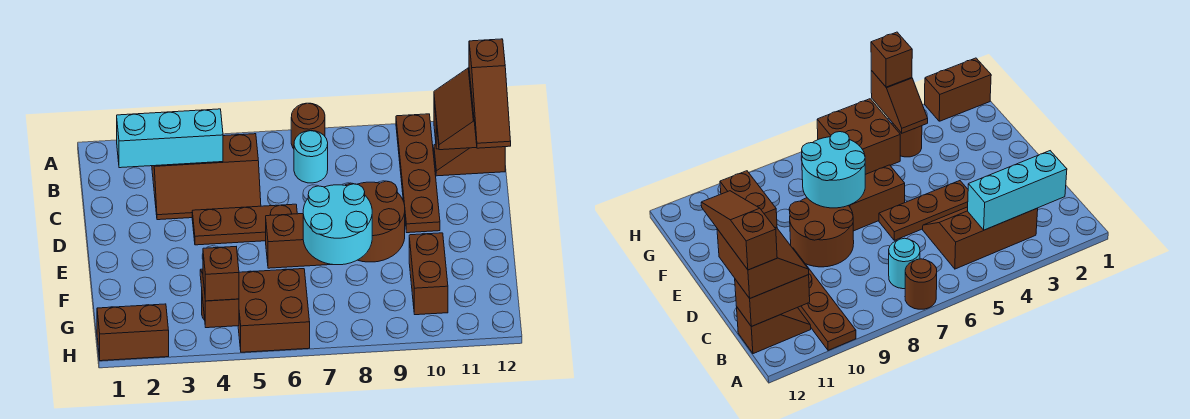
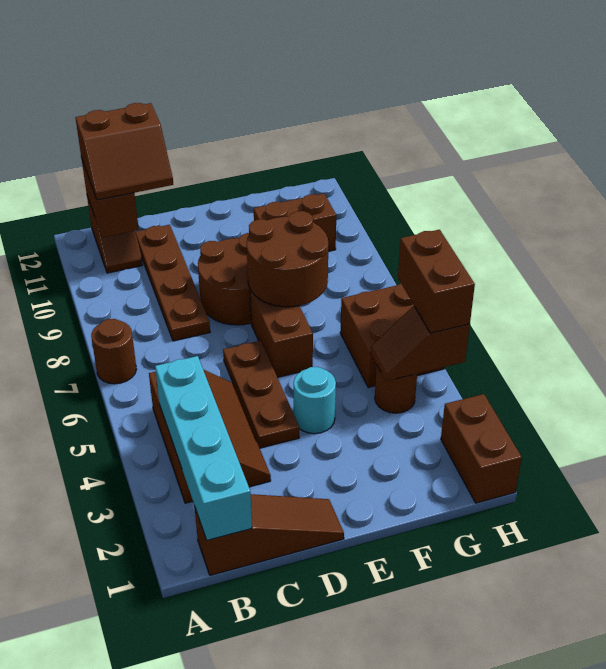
brown plate A10:D10 level 1 -> brown plate C8:C11 level 1
cyan brick B2:B4 level 2 -> cyan brick B1:B4 level 2
cyan round brick B7 level 1 -> cyan round brick E4 level 1
brown slope B12:D12 level 4 top B -> brown slope B1:D1 level 1 top B
cyan round brick E7:F8 level 2 -> brown round brick E7:F8 level 2
brown brick H4 level 3 -> brown brick H4:H5 level 3

